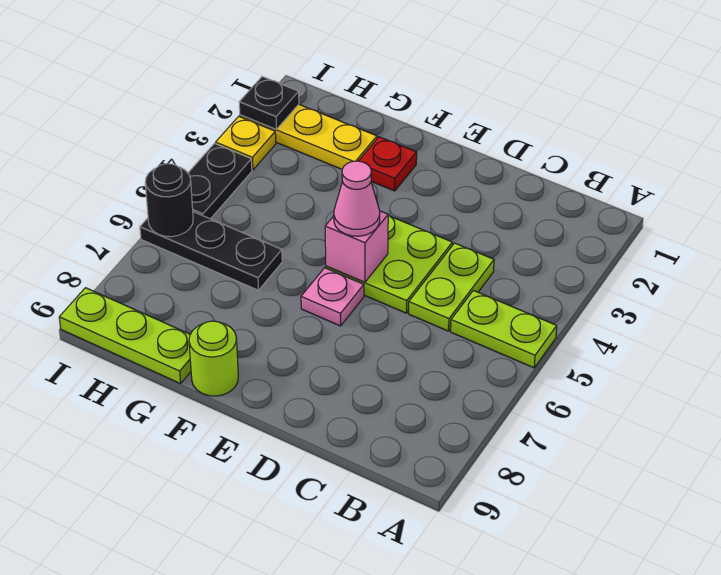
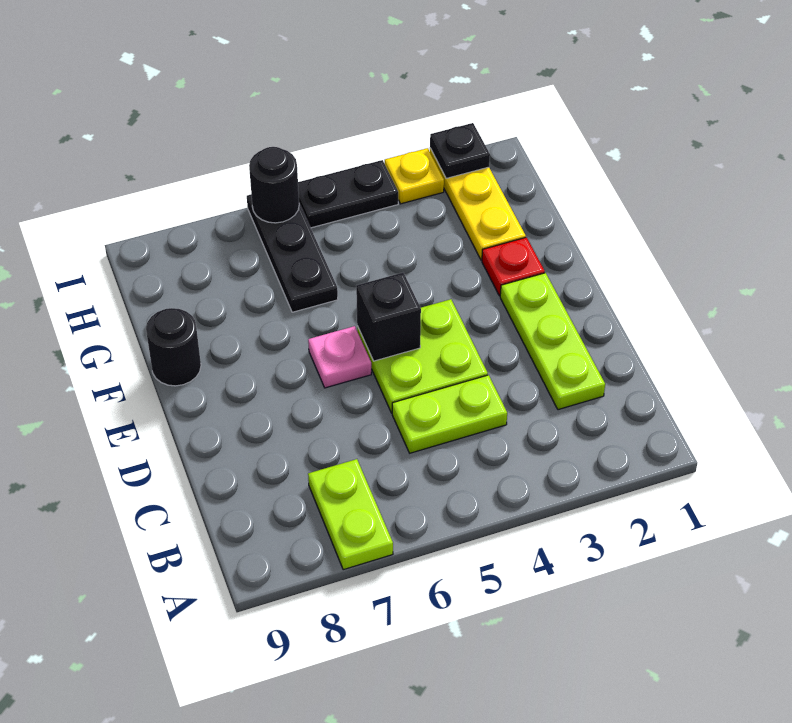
lime plate A5:B5 level 1 -> lime plate A7:B7 level 1
pink brick E5 level 2 -> black brick E5 level 2
pink cone E5 level 3 -> none
lime round brick F9 level 1 -> black round brick F9 level 1
lime plate G9:I9 level 1 -> lime plate C2:E2 level 1

